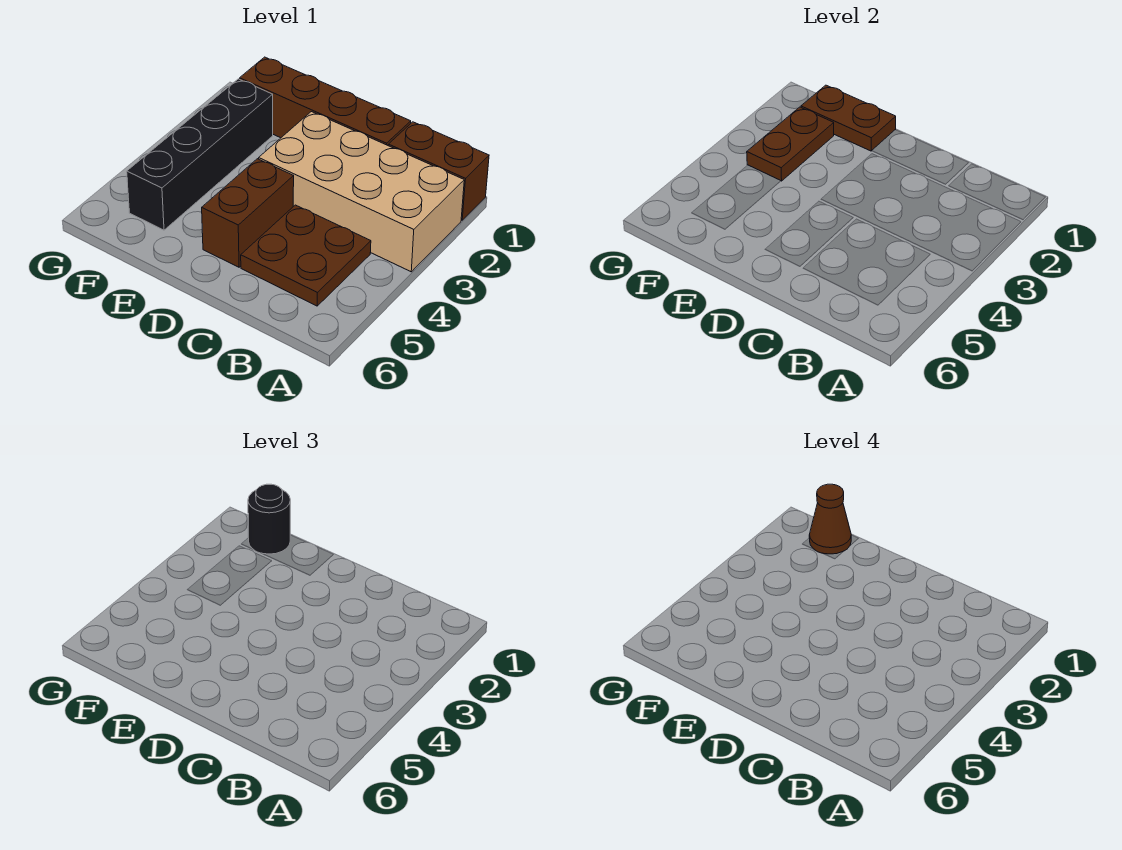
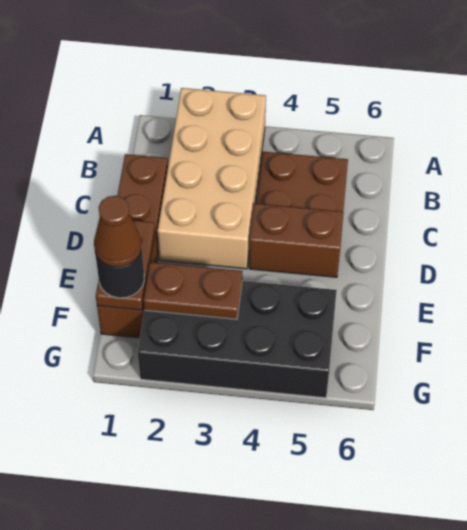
brown brick A1:B1 level 1 -> none
black brick F2:F5 level 1 -> black brick F2:G5 level 1

